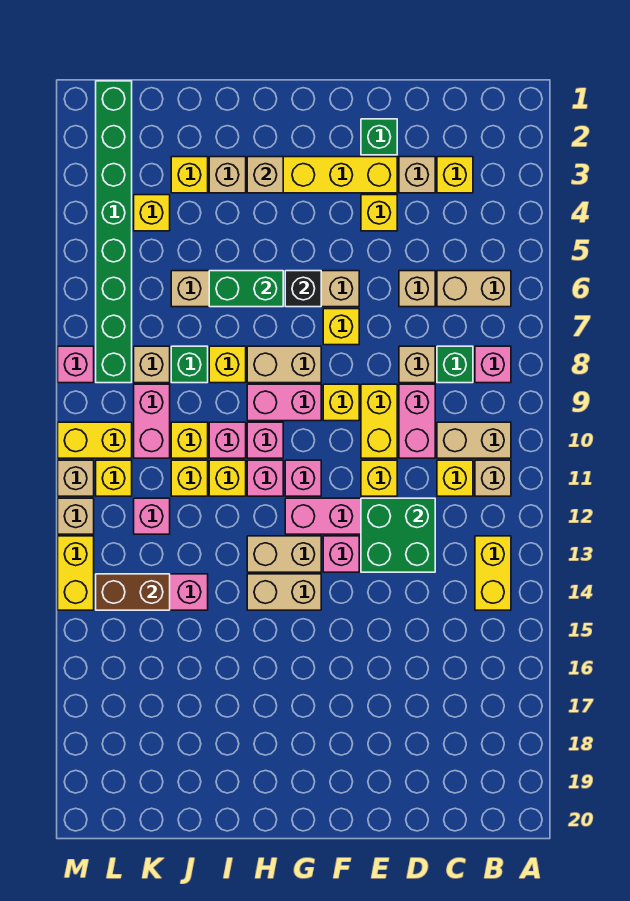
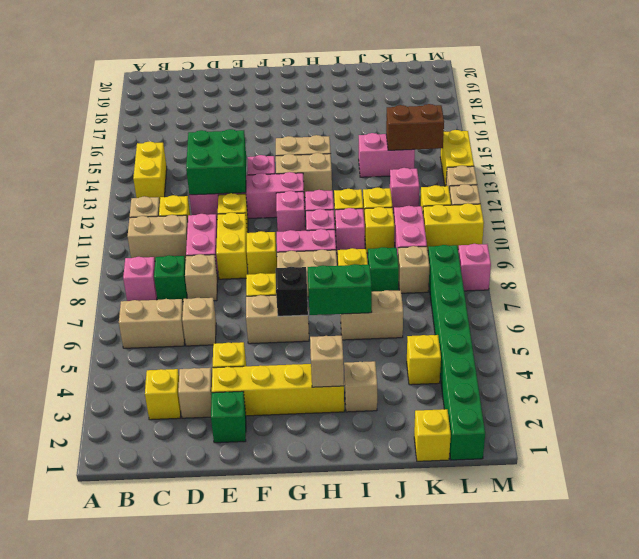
yellow brick J3 level 1 -> yellow brick K1 level 1

